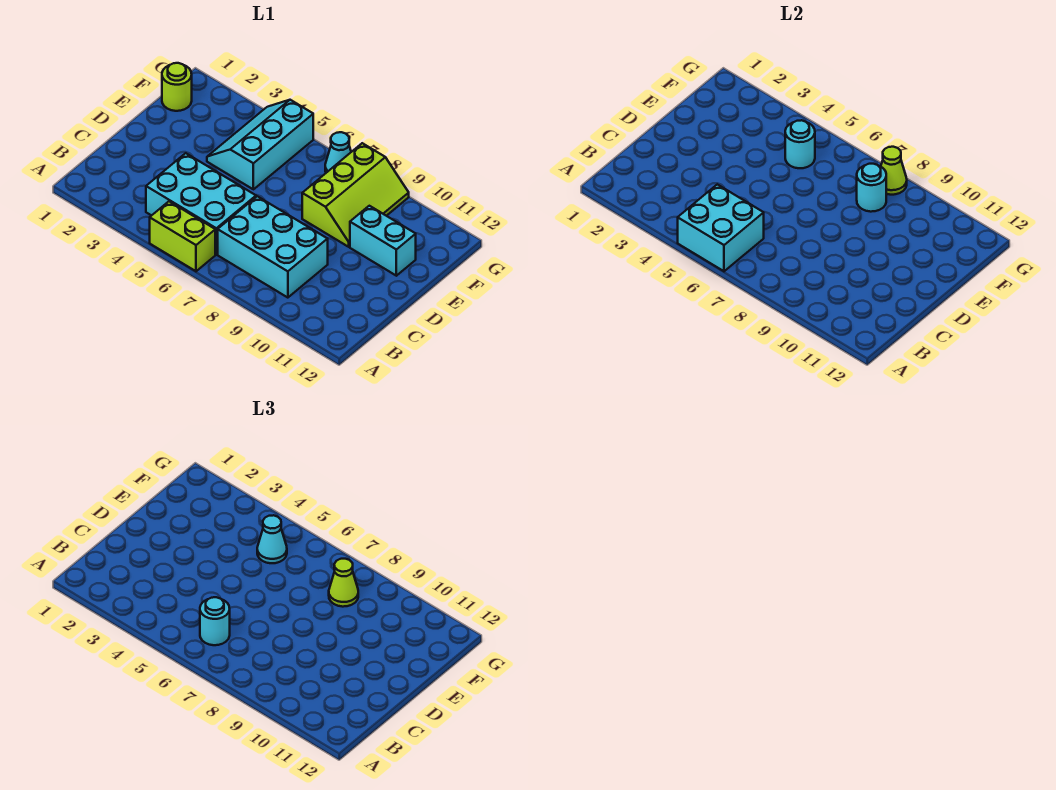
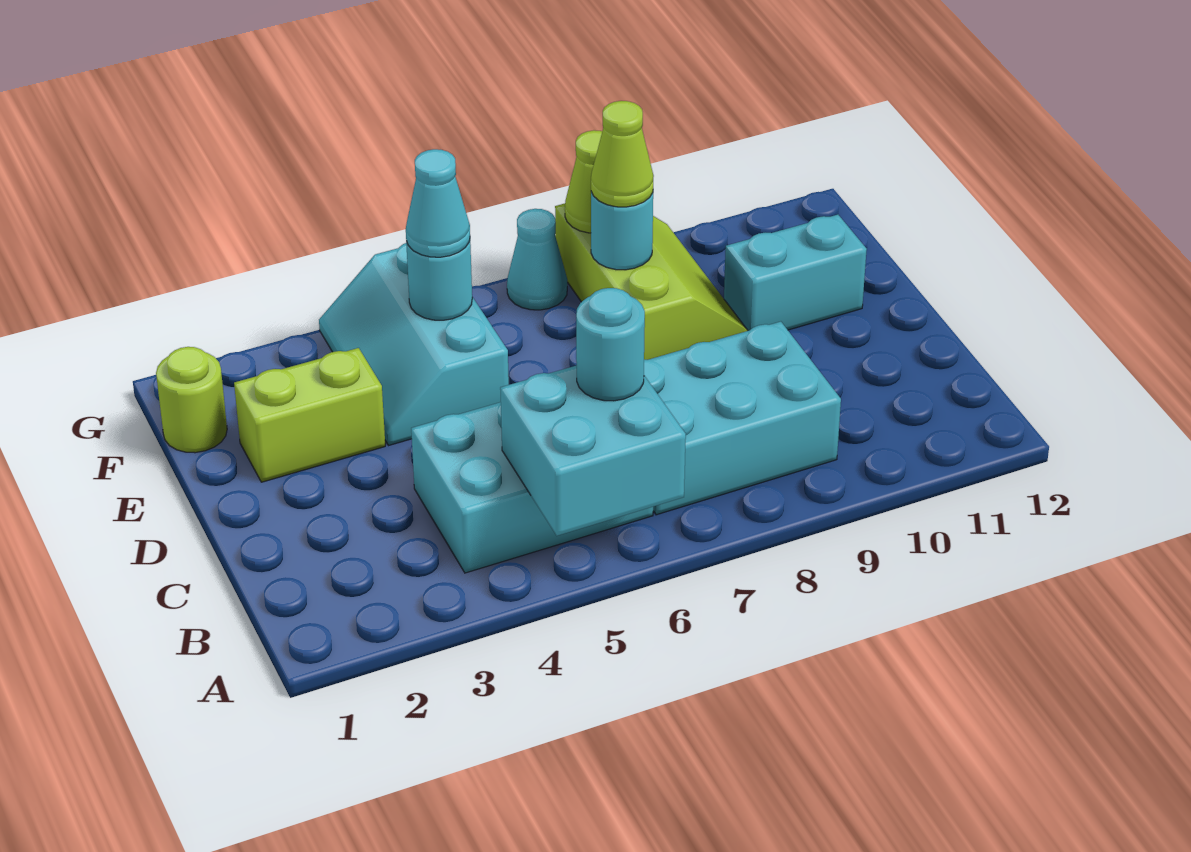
lime brick A5:A6 level 1 -> lime brick E2:E3 level 1

